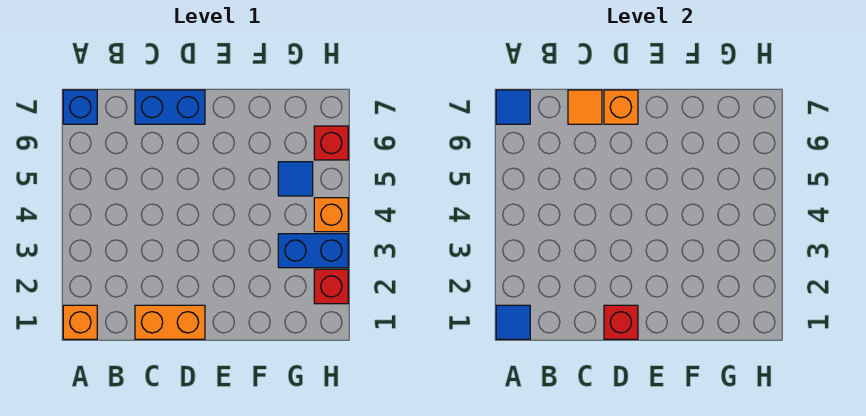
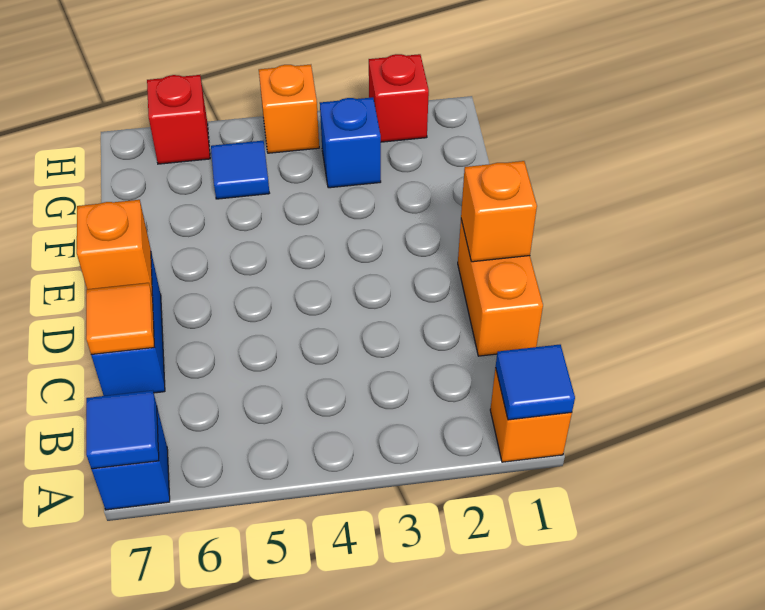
red brick D1 level 2 -> orange brick D1 level 2
blue brick G3:H3 level 1 -> blue brick G3 level 1

